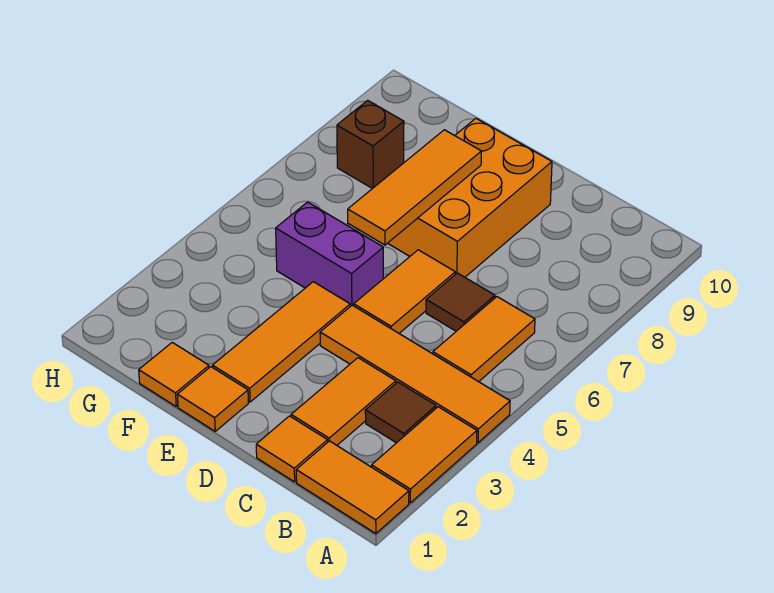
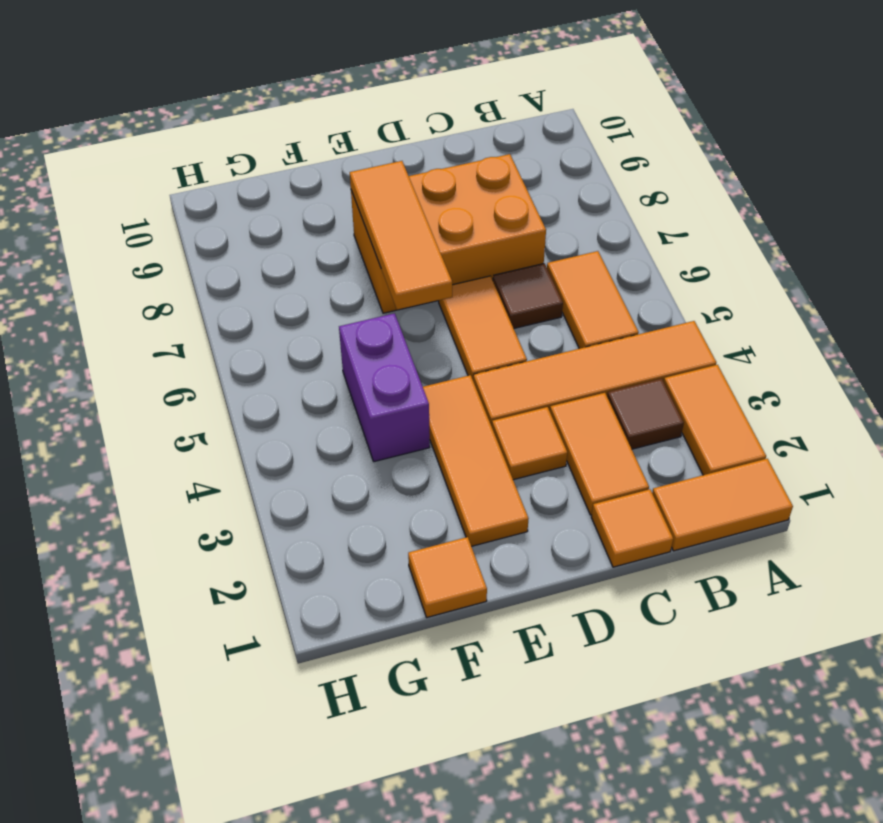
orange brick D7:E9 level 1 -> orange brick C7:E8 level 1
orange tile E1 level 1 -> orange tile D3 level 1
purple brick E5:F5 level 1 -> purple brick F4:F5 level 1
brown brick G8 level 1 -> none

